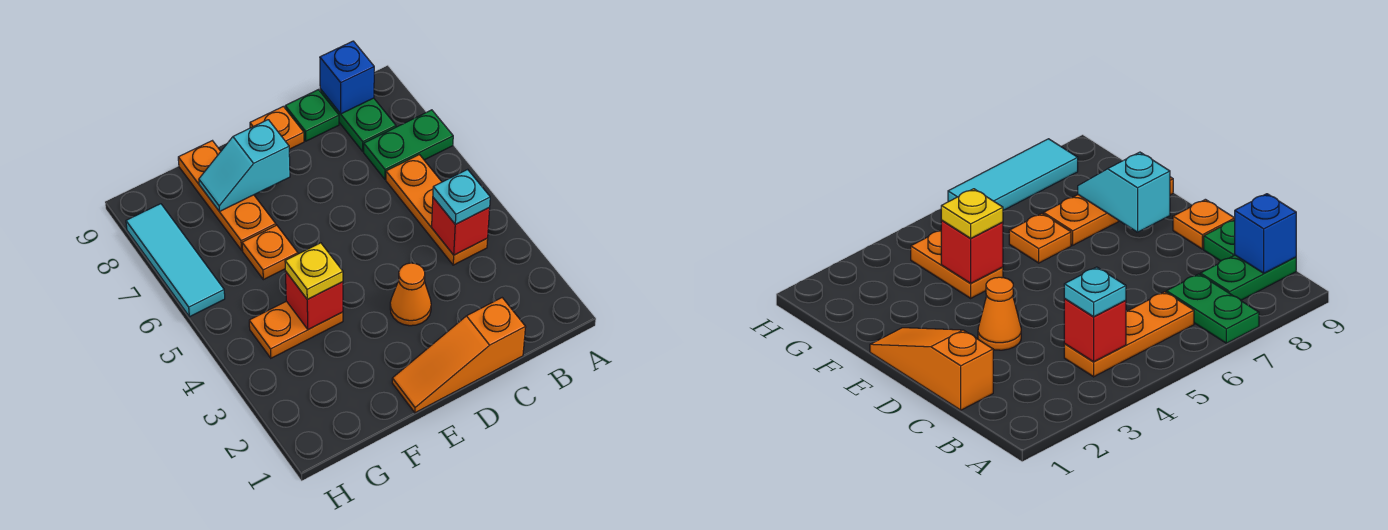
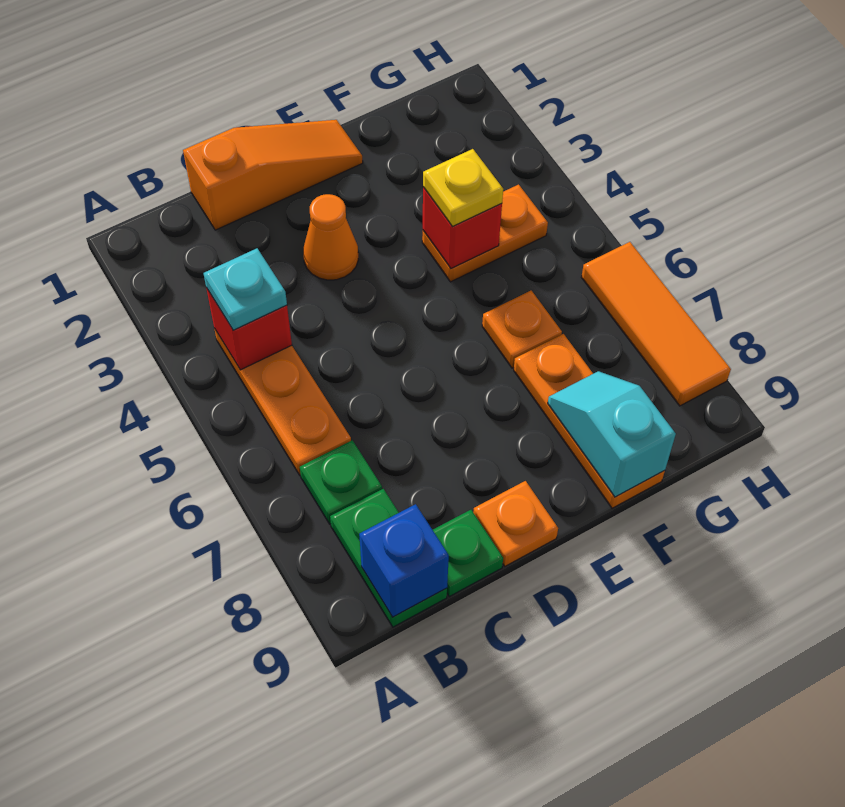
green plate A7:B7 level 1 -> green plate B7 level 1
cyan slope E8:F8 level 2 top E -> cyan slope F8:F9 level 2 top 9
cyan tile H6:H8 level 1 -> orange tile H6:H8 level 1

